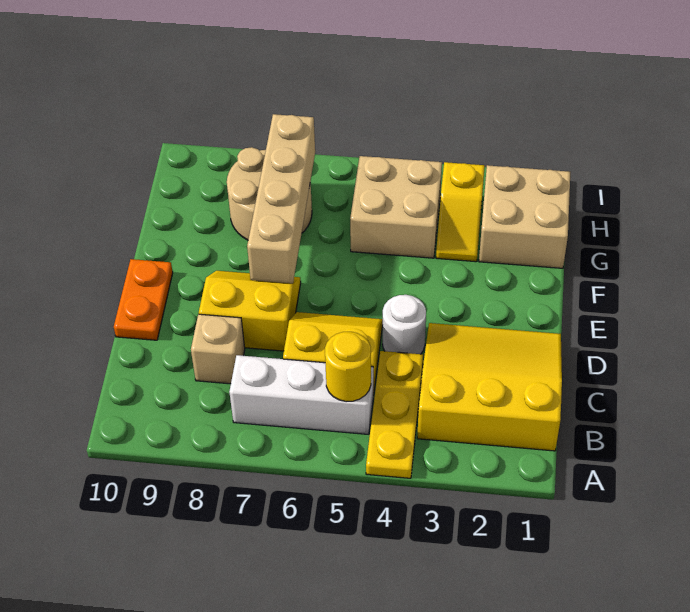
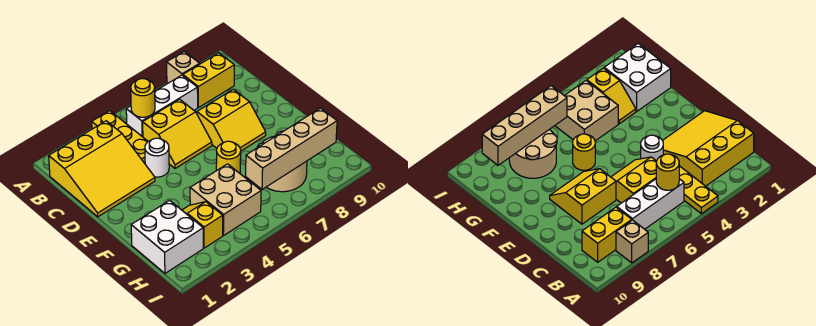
none -> yellow brick B8:B9 level 1
tan brick C8 level 1 -> tan brick A8 level 1
orange plate D10:E10 level 1 -> none
tan brick E7:H7 level 2 -> tan brick H6:H9 level 2
none -> yellow round brick F6 level 1
tan brick G1:H2 level 1 -> white brick G1:H2 level 1

